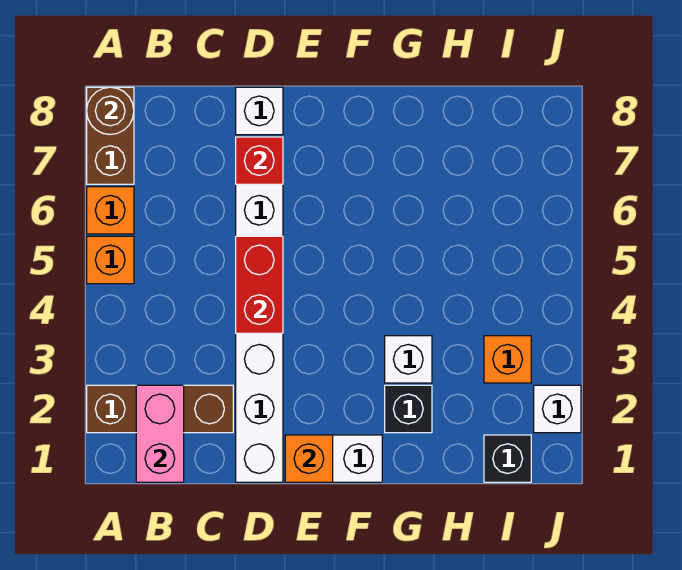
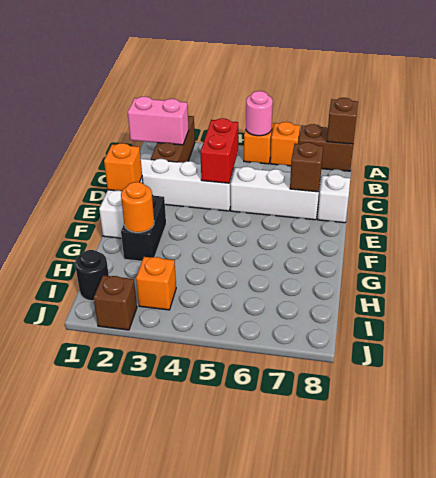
none -> pink round brick A5 level 2
brown round brick A8 level 2 -> brown brick A8 level 2
red brick D4:D5 level 2 -> red brick C4:D4 level 2
red brick D7 level 2 -> brown brick D7 level 2
black brick G2 level 1 -> black brick F2:G2 level 1
none -> orange round brick G2 level 2
white brick G3 level 1 -> none
black brick I1 level 1 -> black round brick I1 level 1
white brick J2 level 1 -> brown brick J2 level 1

